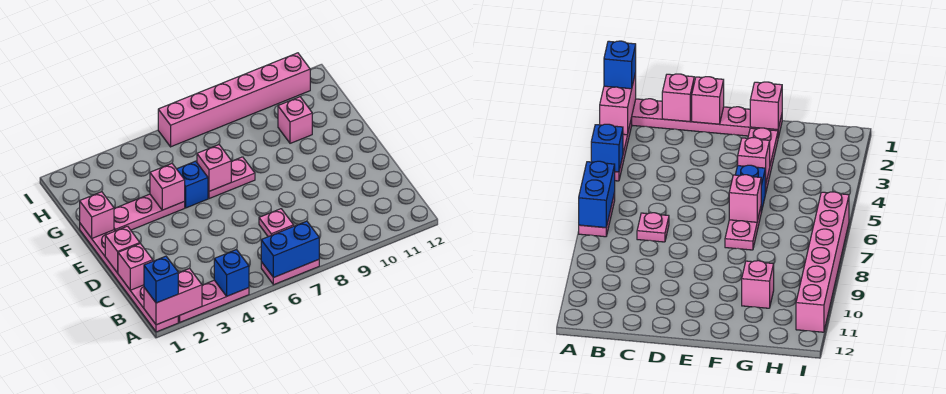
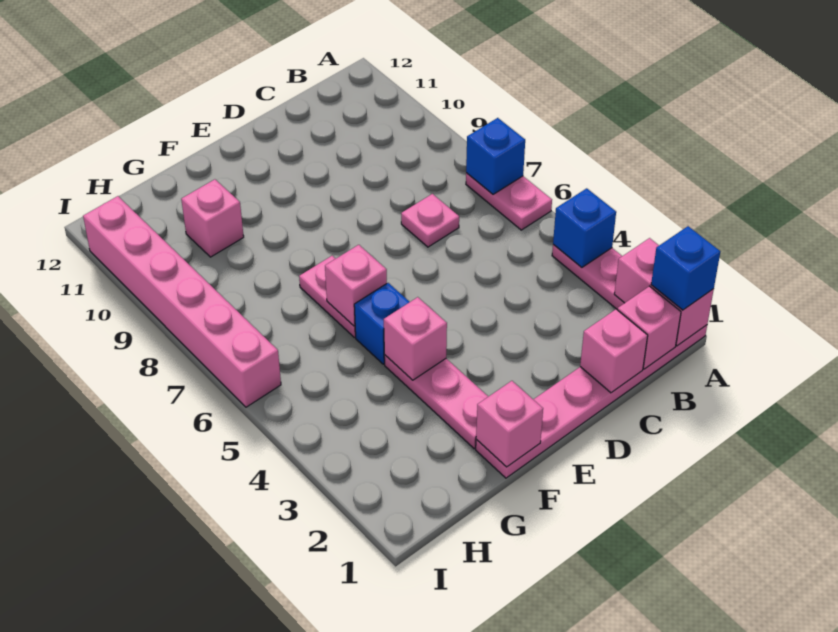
blue brick A6:A7 level 2 -> blue brick A7 level 2
pink brick D1 level 2 -> pink brick B1 level 2

